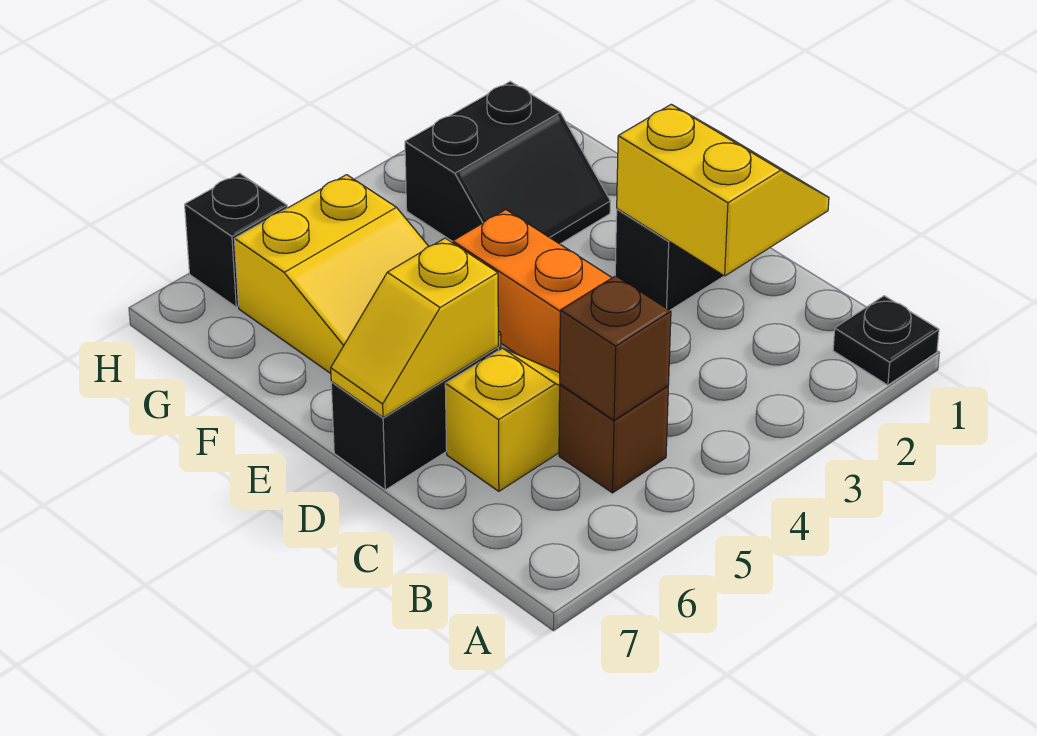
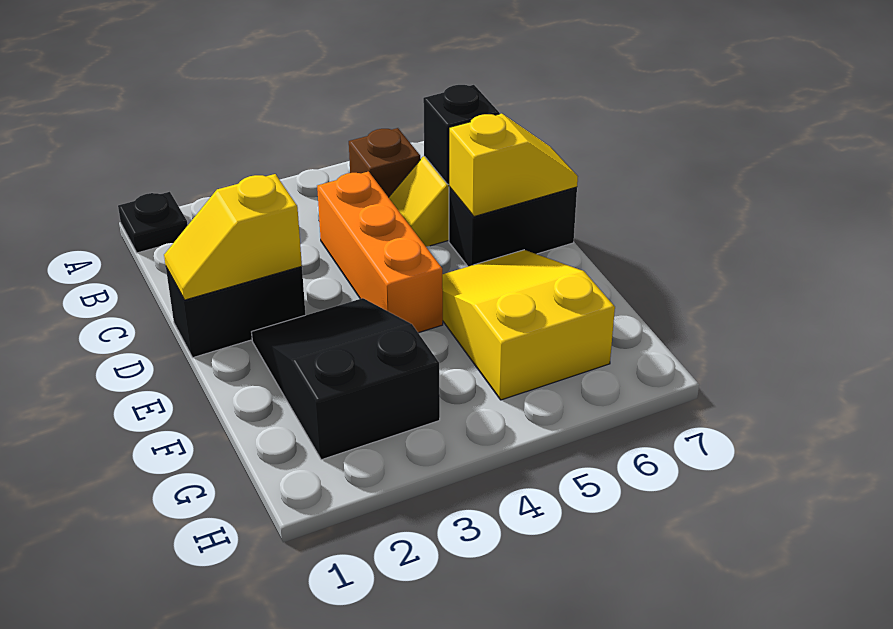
brown brick B5 level 2 -> none
yellow slope C1:D2 level 2 top 2 -> yellow slope D1:D2 level 2 top 2
black slope F2:G3 level 1 top G -> black slope E2:G3 level 1 top G
black brick H6 level 1 -> black brick C6 level 2

